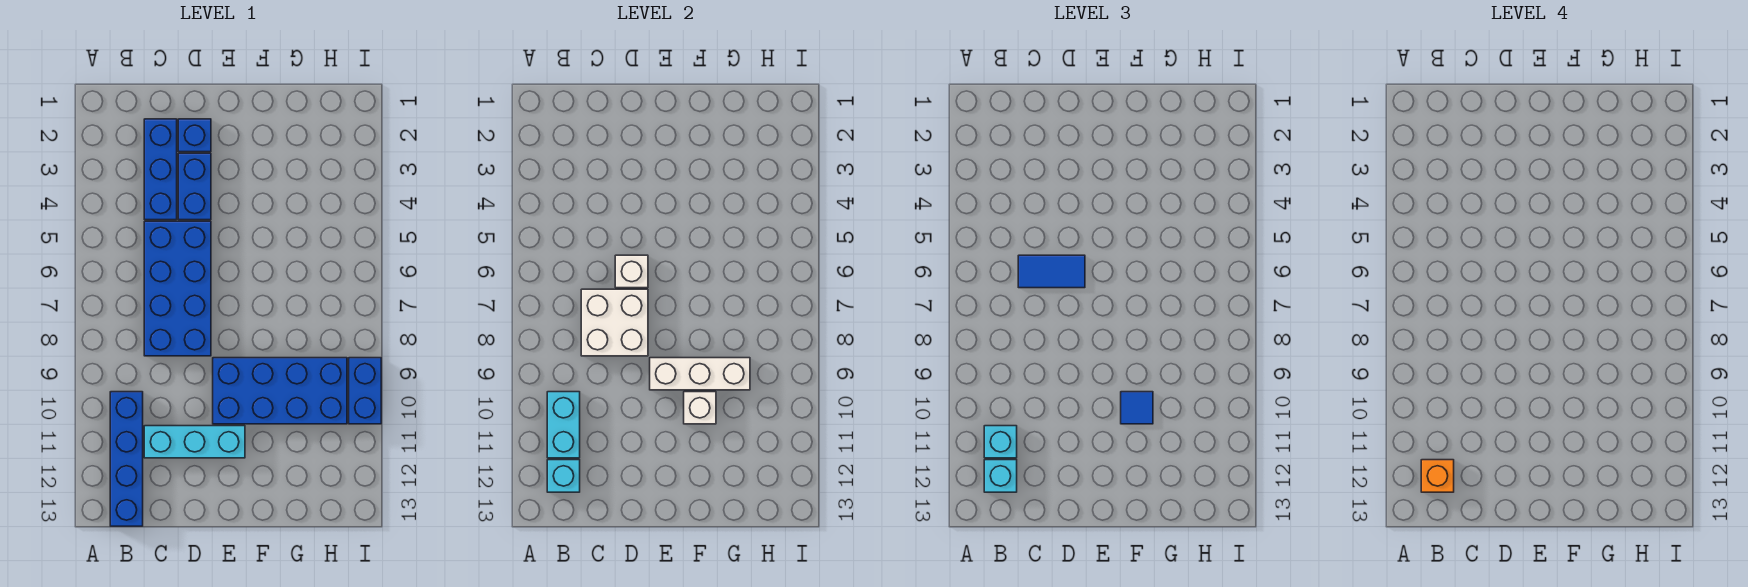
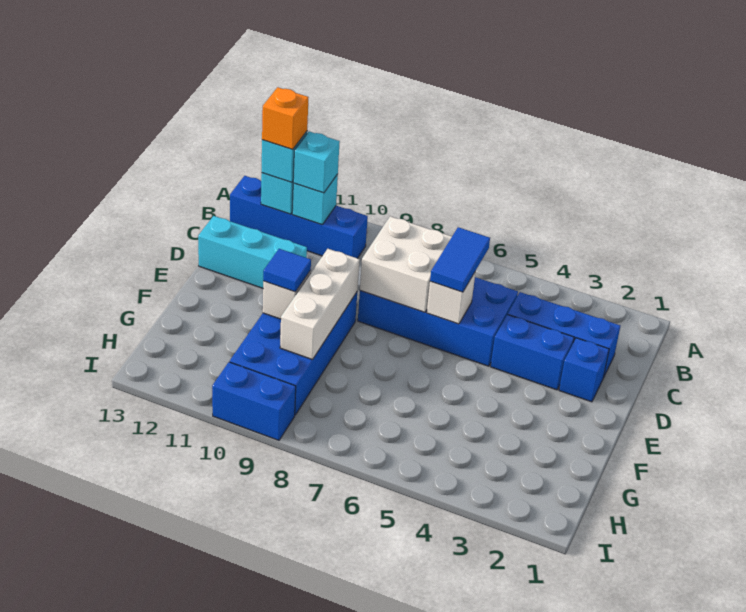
cyan brick B10:B11 level 2 -> cyan brick B11 level 2
cyan brick C11:E11 level 1 -> cyan brick D11:D13 level 1

